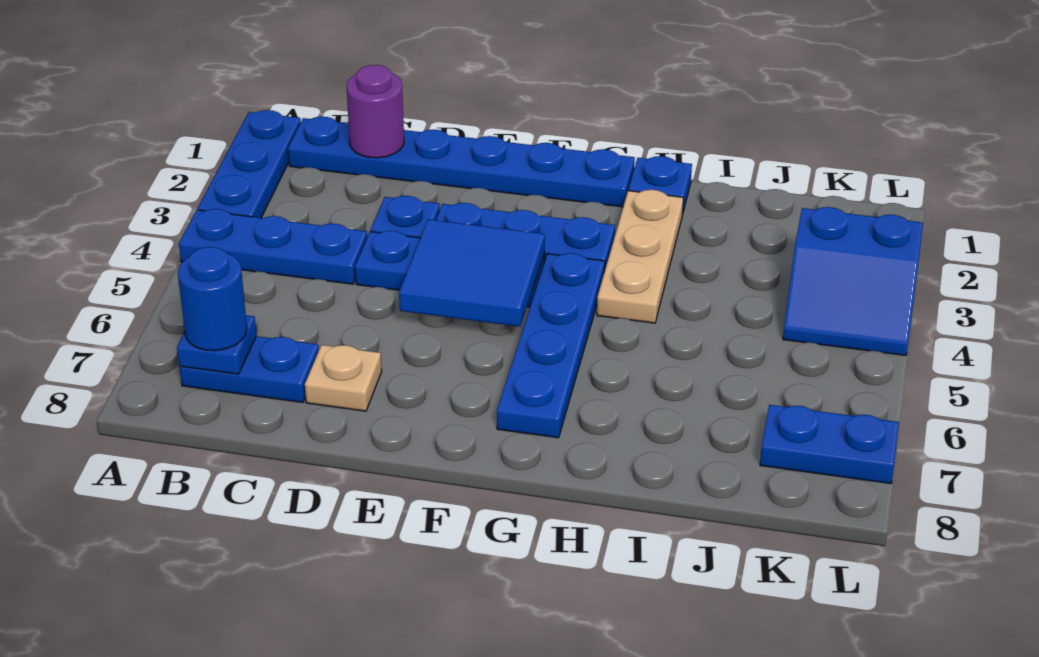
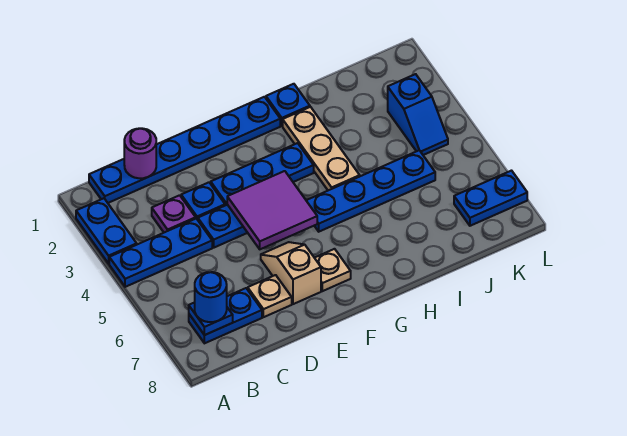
blue plate A1:A3 level 1 -> blue plate A2:A3 level 1
none -> purple plate C3 level 1
blue tile E4:F5 level 2 -> purple tile E4:F5 level 2
none -> tan slope E6:E7 level 1 top 7
none -> tan plate F7 level 1
blue plate G4:G7 level 1 -> blue plate G5:J5 level 1
blue slope K3:L4 level 1 top 3 -> blue slope K3:K4 level 1 top 3

